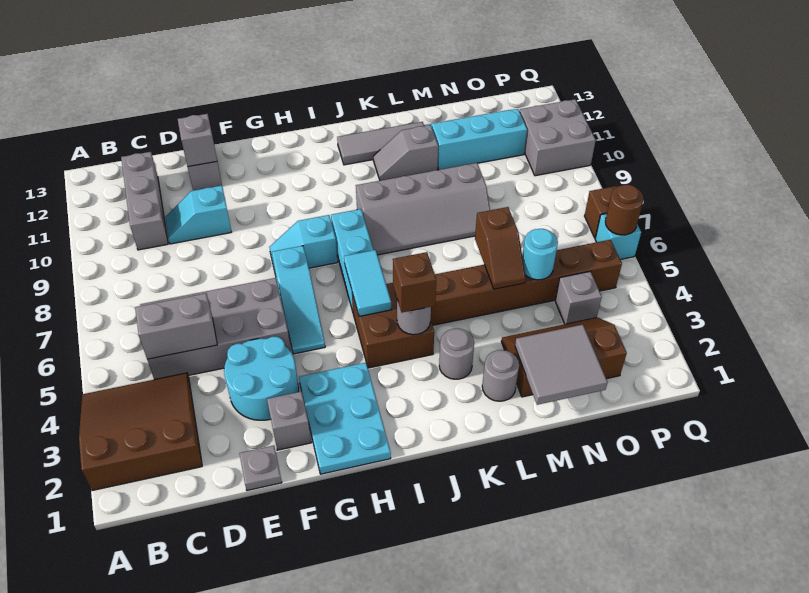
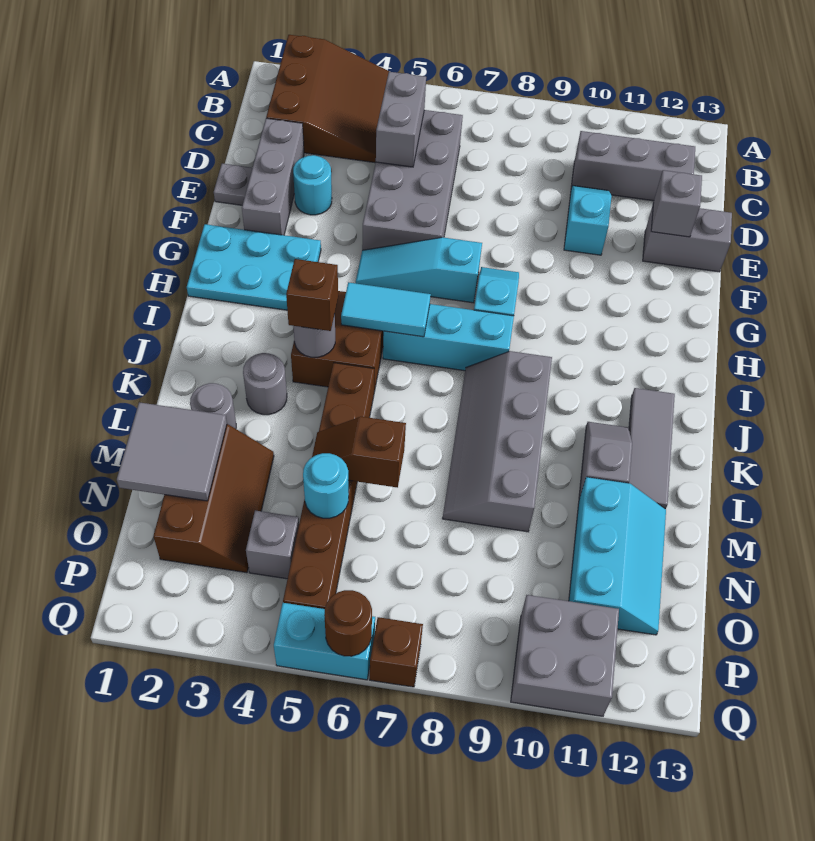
cyan round brick E3:F4 level 1 -> cyan round brick E3 level 1
grey brick F2 level 1 -> grey brick D2:F2 level 1
cyan brick Q6 level 1 -> cyan brick Q5:Q6 level 1

